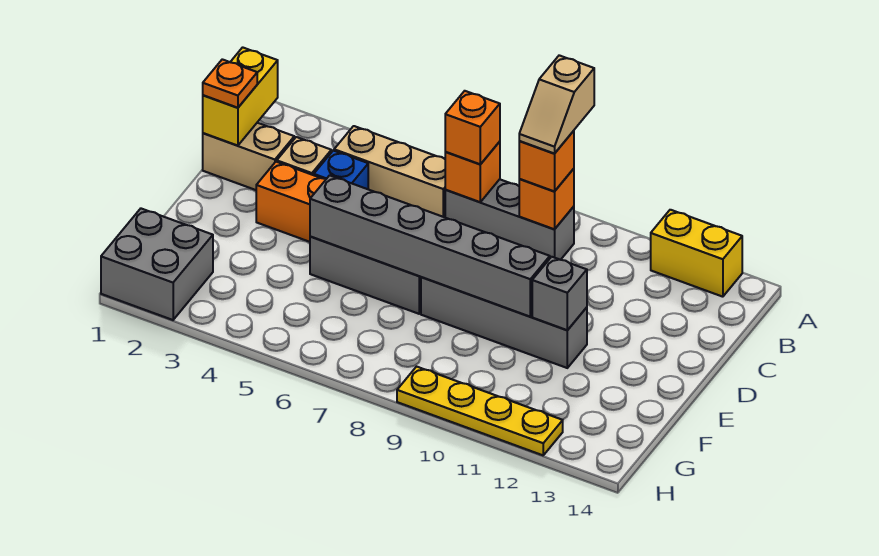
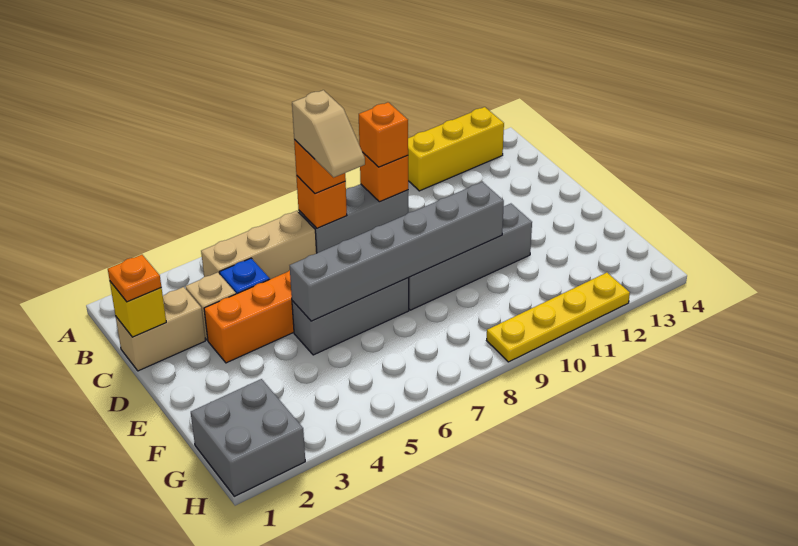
tan slope A9:B9 level 4 top A -> tan slope B7:C7 level 4 top B
yellow brick A12:A13 level 1 -> yellow brick A11:A13 level 1
yellow brick B1:C1 level 2 -> yellow brick C1 level 2
grey brick E11 level 2 -> none

